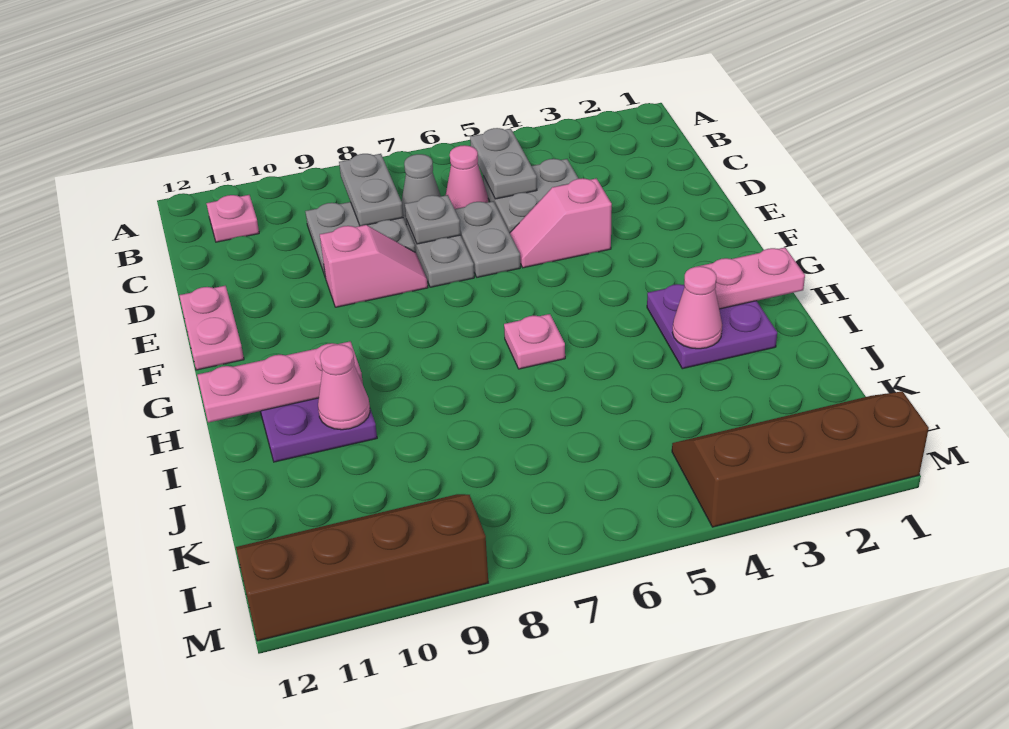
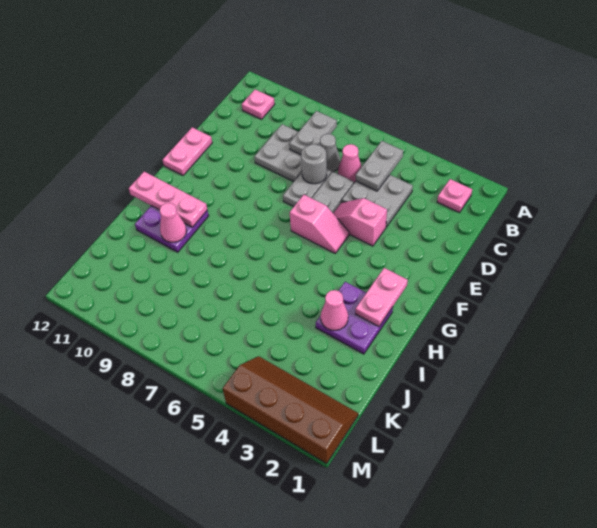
grey plate D7 level 2 -> grey round brick D7 level 2
pink slope E8:E9 level 1 top 9 -> pink slope F5:F6 level 1 top 6
pink plate H1:H2 level 2 -> pink plate G2:H2 level 2
pink plate H6 level 1 -> pink plate B2 level 1
brown slope L9:M12 level 1 top M -> none

